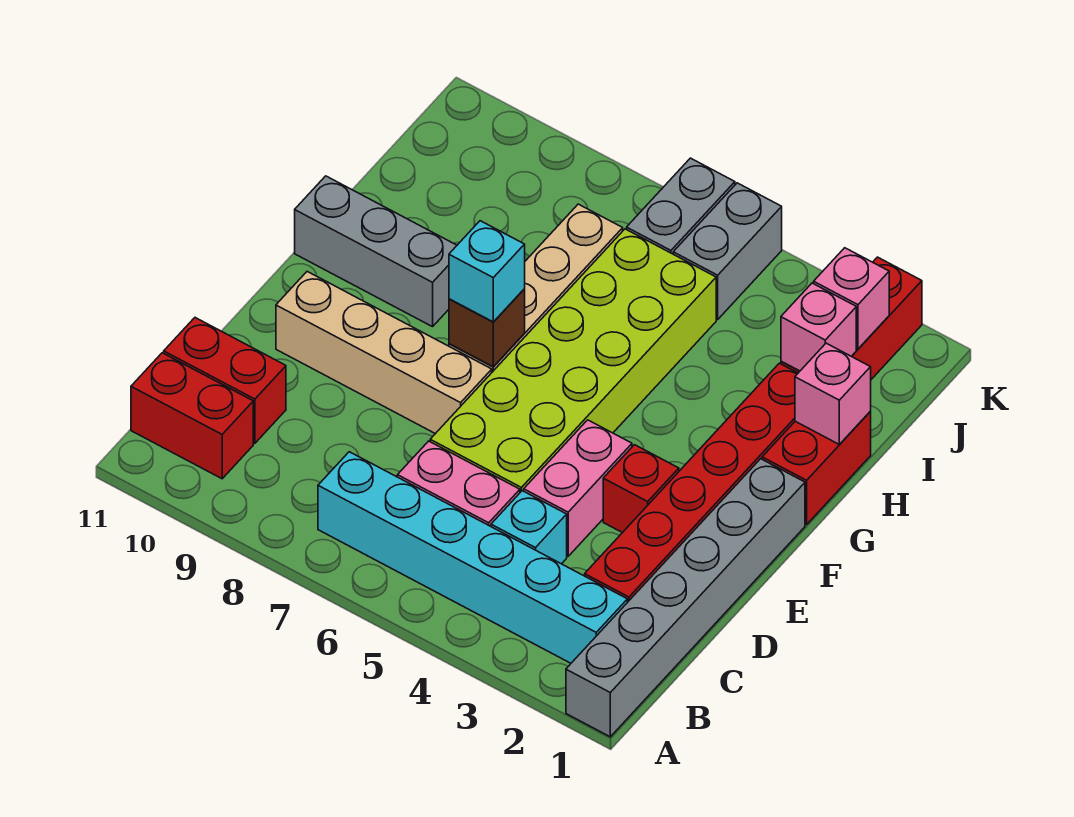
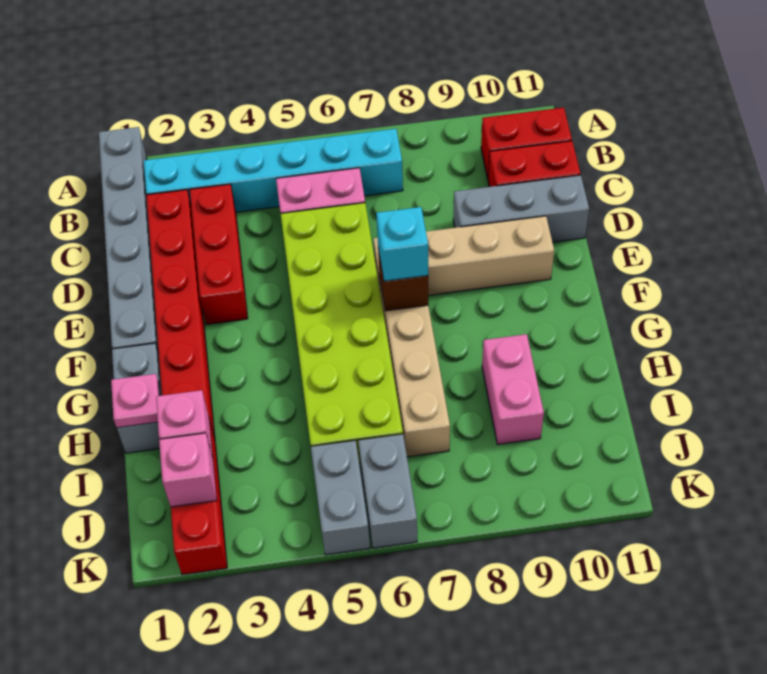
cyan brick C4 level 1 -> none
pink brick D4:E4 level 1 -> pink brick H9:I9 level 1
red brick E3 level 1 -> red brick C3:E3 level 1
red brick G1:H1 level 1 -> grey brick G1:H1 level 1
grey brick G9:G11 level 1 -> grey brick D9:D11 level 1
pink brick H1 level 2 -> pink plate H1 level 2

